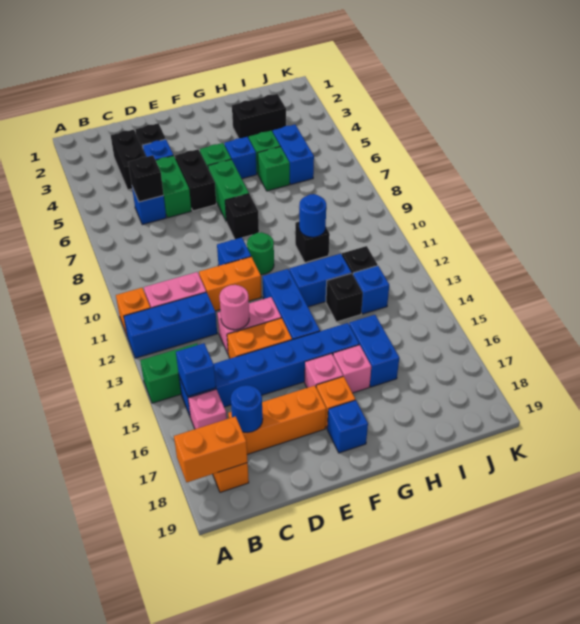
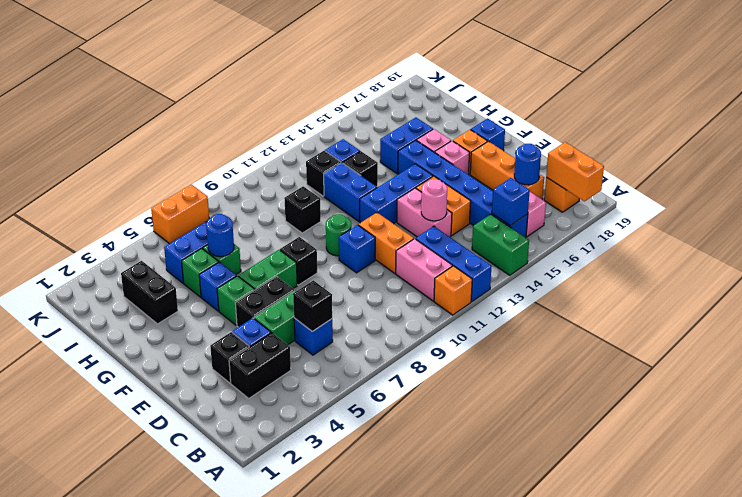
blue round brick H10 level 2 -> blue round brick H6 level 2
none -> orange brick K6:K7 level 1

